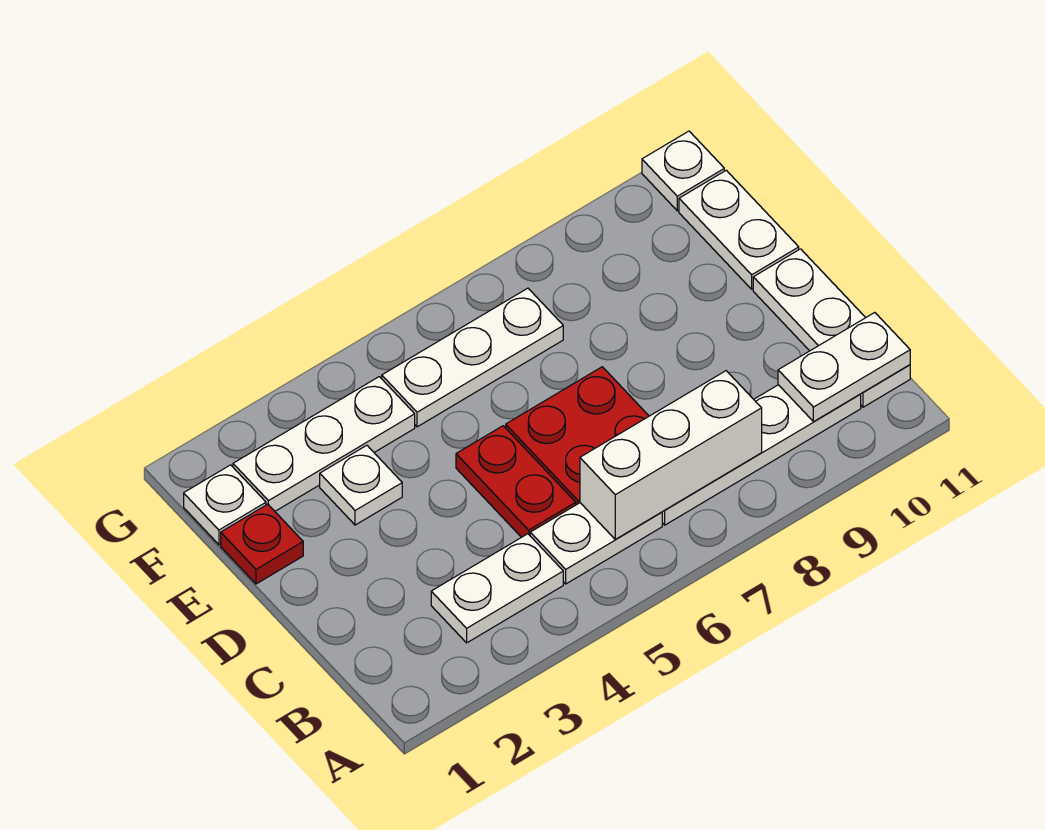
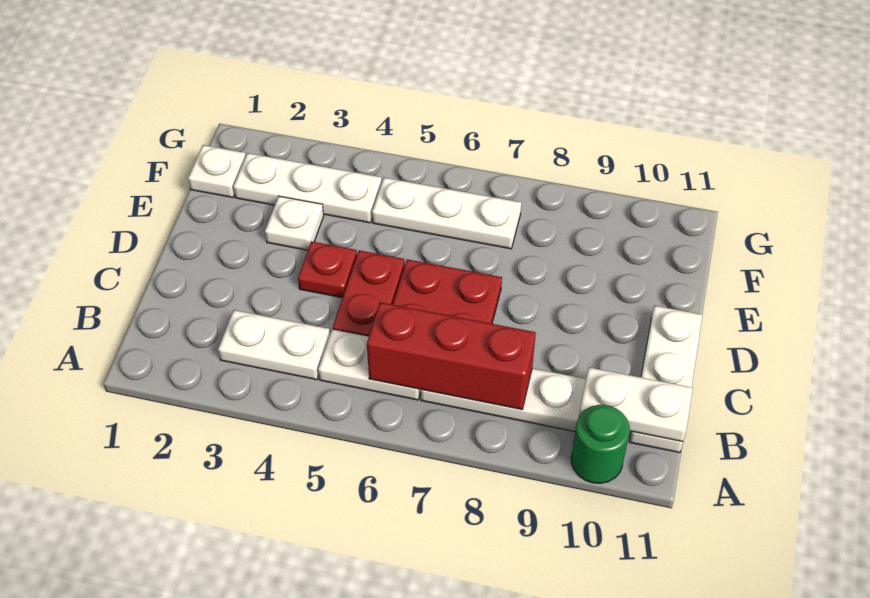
none -> green round brick A10 level 1
white brick B6:B8 level 2 -> red brick B6:B8 level 2
red plate E1 level 1 -> red plate D4 level 1
white plate E11:F11 level 1 -> none
white plate G11 level 1 -> none

